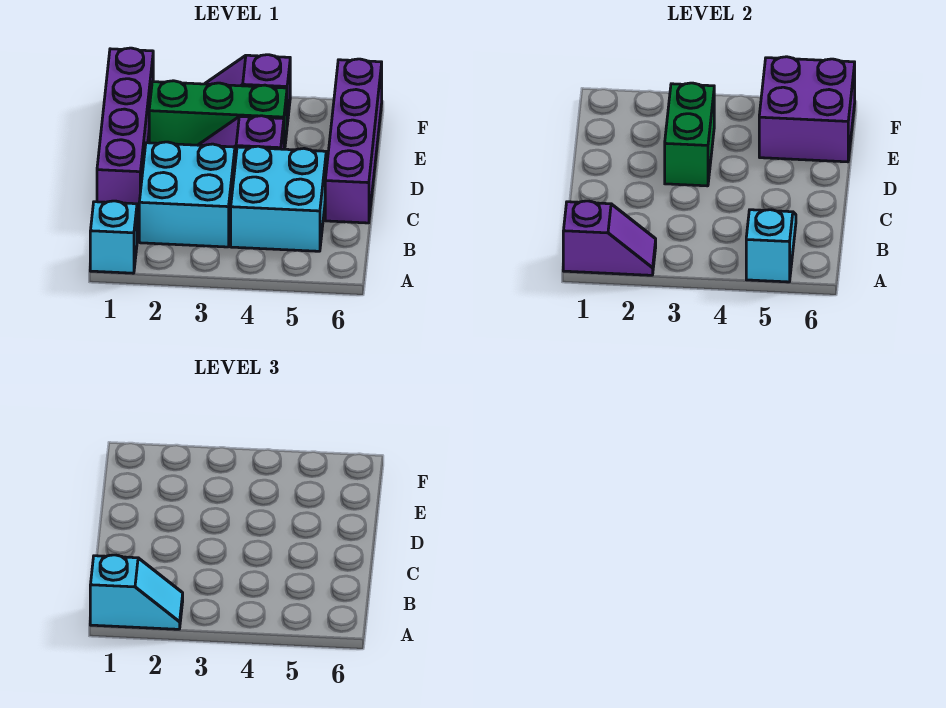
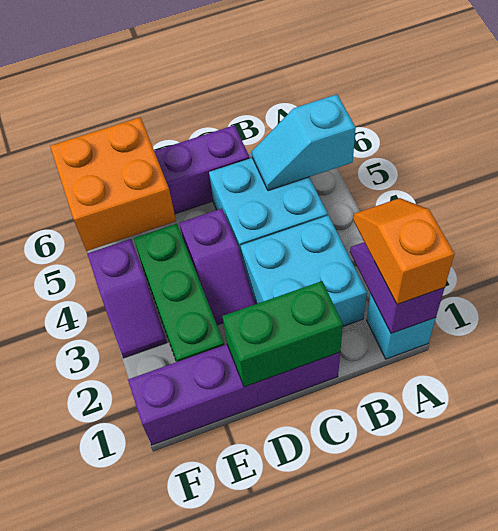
cyan slope A1:A2 level 3 top 1 -> orange slope A1:A2 level 3 top 1
green brick D3:E3 level 2 -> green brick C1:D1 level 2
purple brick E5:F6 level 2 -> orange brick E5:F6 level 2

